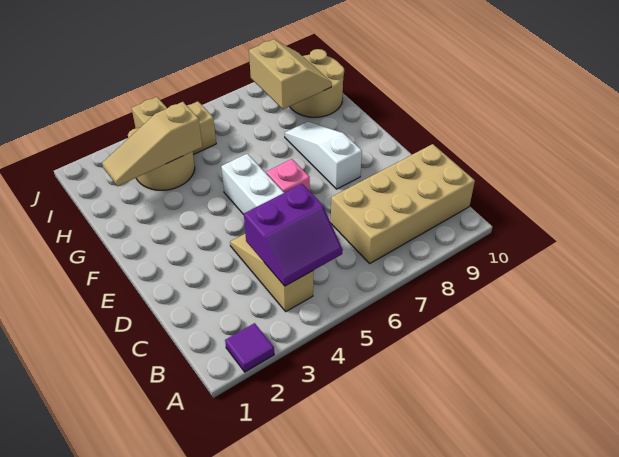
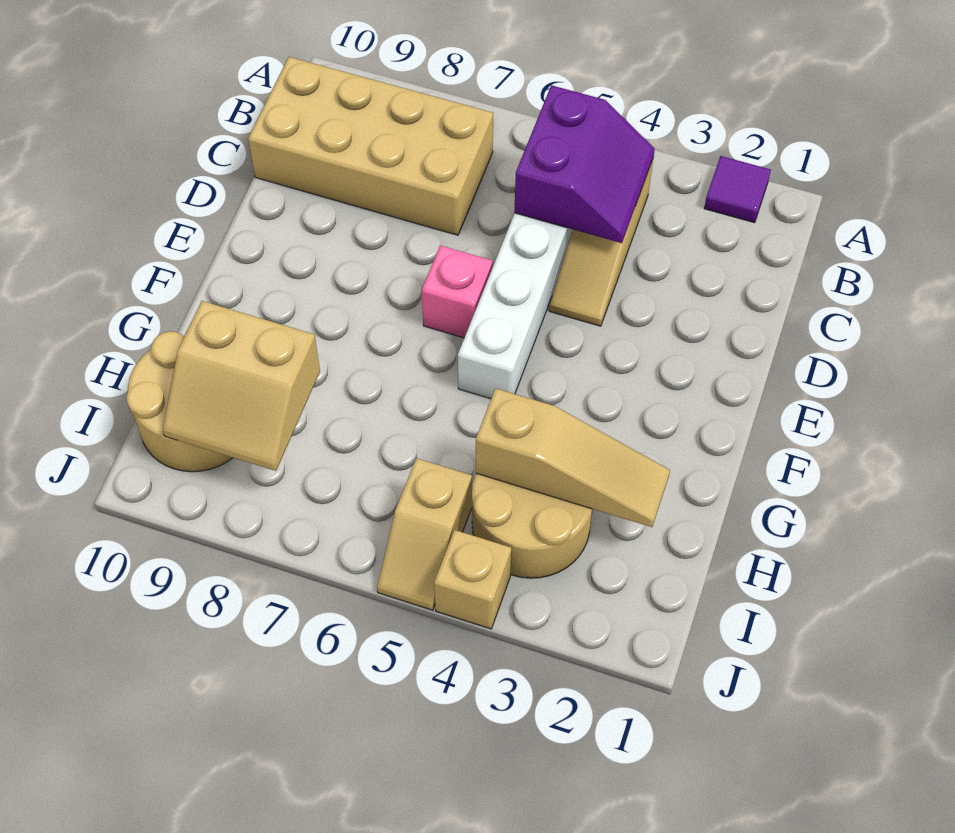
purple slope B4:C5 level 2 top C -> purple slope B4:C5 level 2 top 5
white slope E8:G8 level 1 top E -> none
tan slope H8:I9 level 2 top 8 -> tan slope H8:I9 level 2 top H

